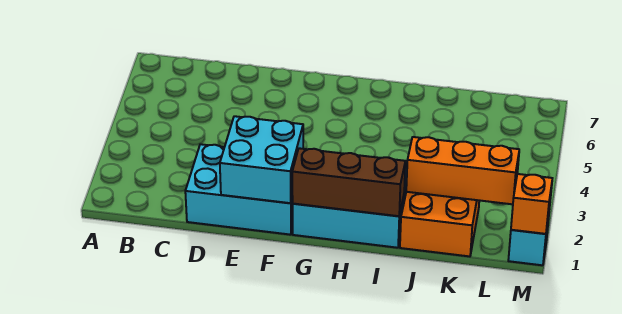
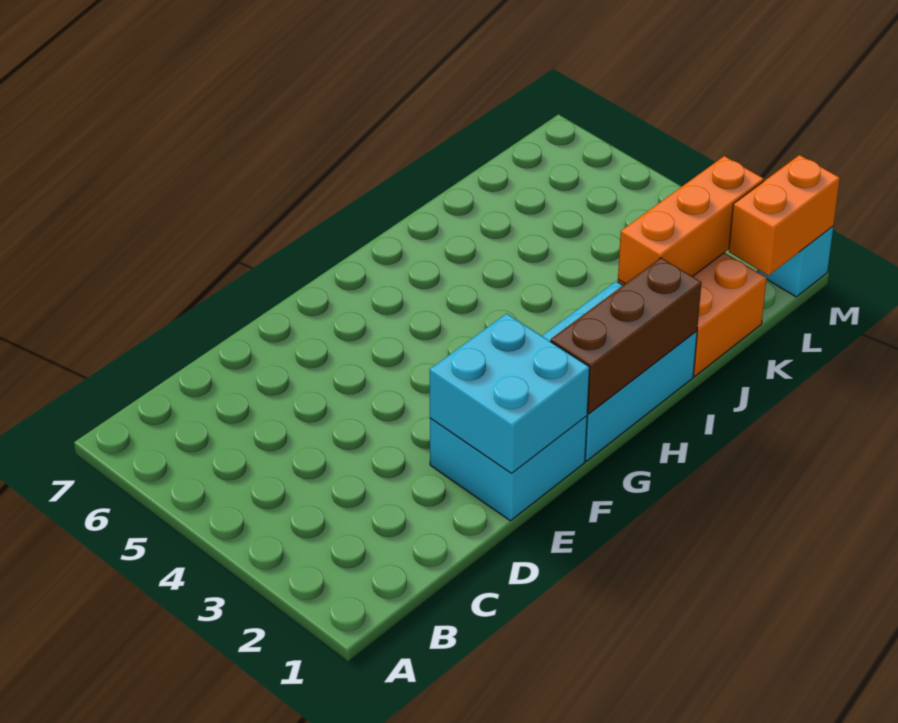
cyan brick D1:F2 level 1 -> cyan brick E1:F2 level 1
orange brick M1 level 2 -> orange brick L1:M1 level 2

